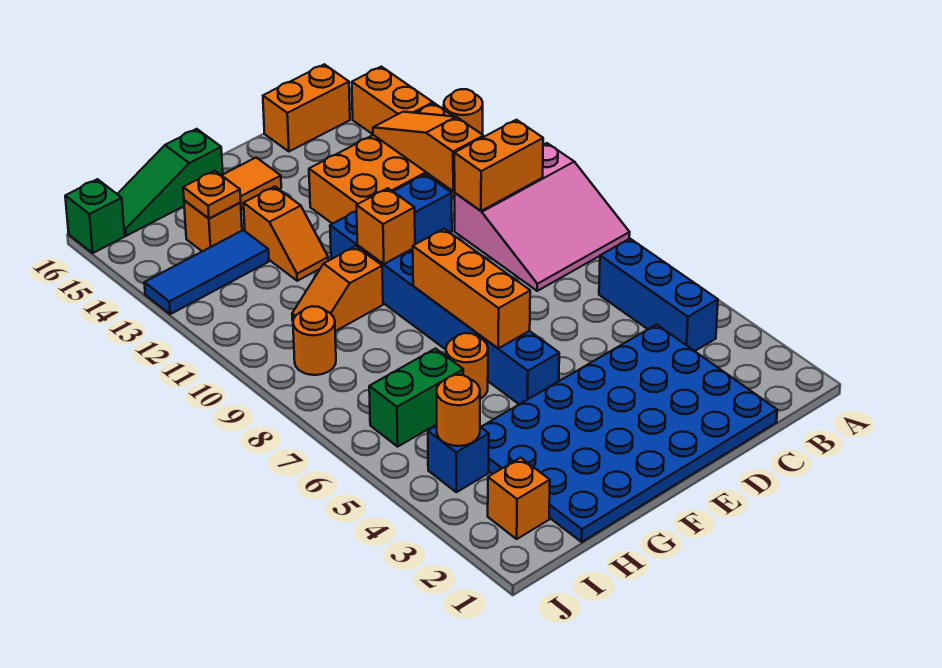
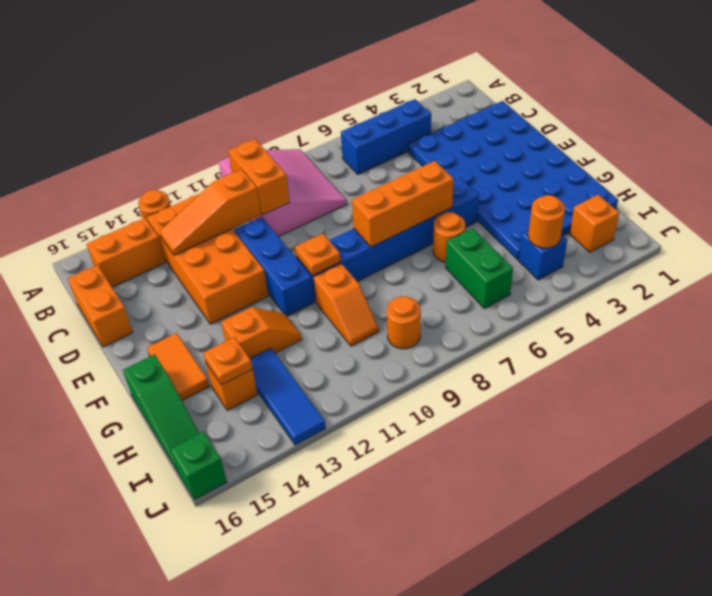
orange brick F10 level 2 -> orange plate F10 level 2

